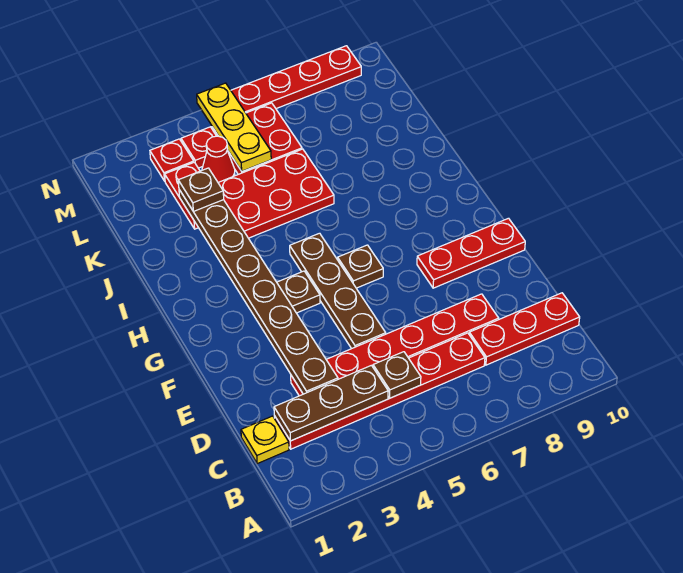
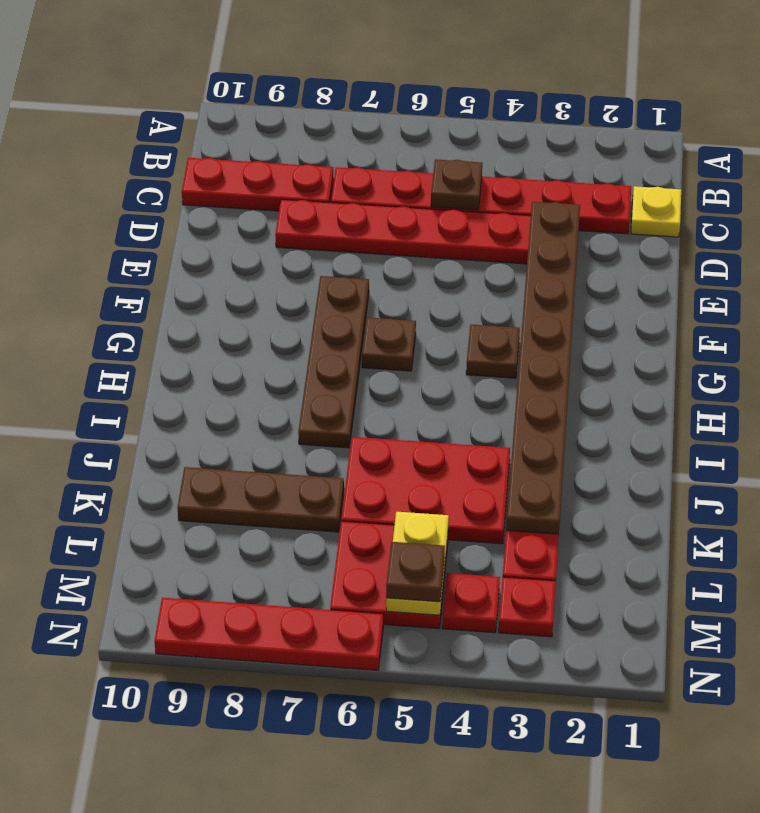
brown plate C2:C4 level 2 -> brown plate K7:K9 level 1
brown plate E5:H5 level 1 -> brown plate F7:I7 level 1
red plate F8:F10 level 1 -> none
brown plate K3 level 3 -> brown plate M5 level 3
red cone L4 level 1 -> none
yellow plate L5:N5 level 2 -> yellow plate L5:M5 level 2

